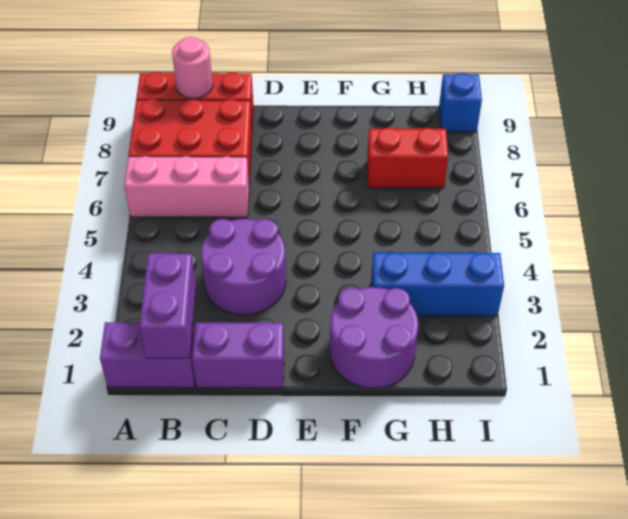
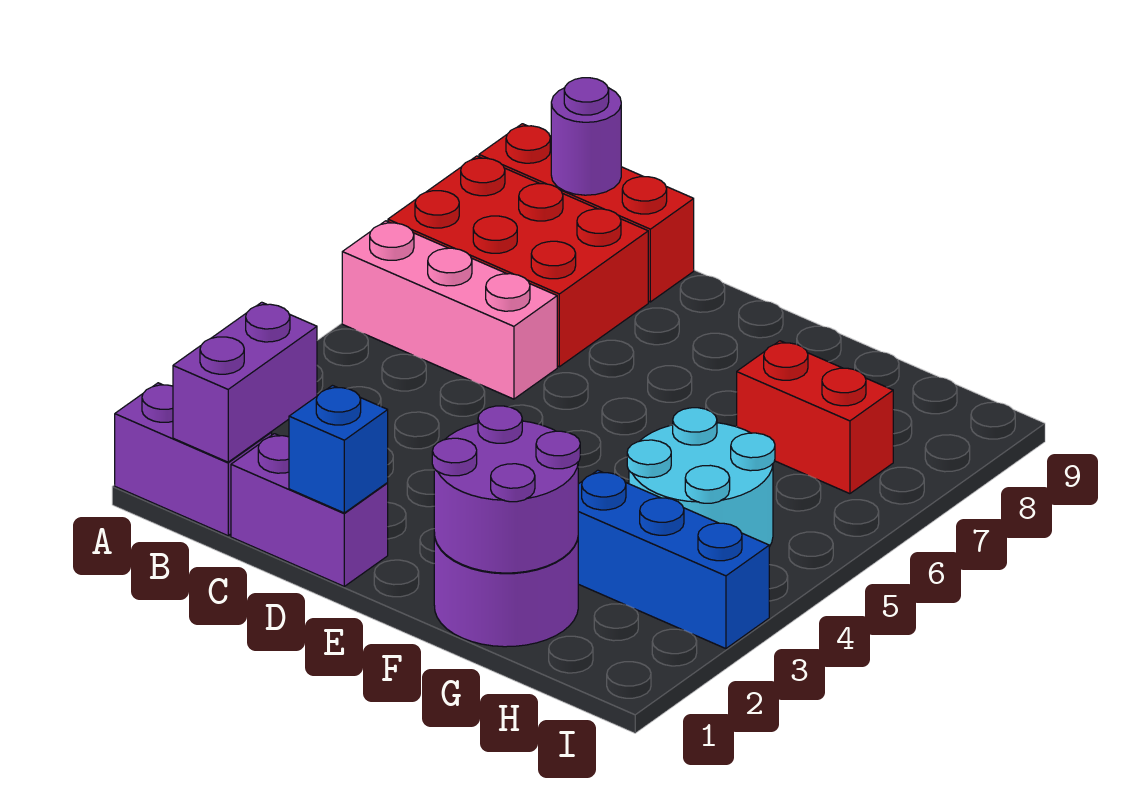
pink round brick B9 level 2 -> purple round brick B9 level 2
purple round brick C3:D4 level 1 -> purple round brick F1:G2 level 2
none -> cyan round brick G4:H5 level 1
blue brick I9 level 1 -> blue brick D1 level 2

